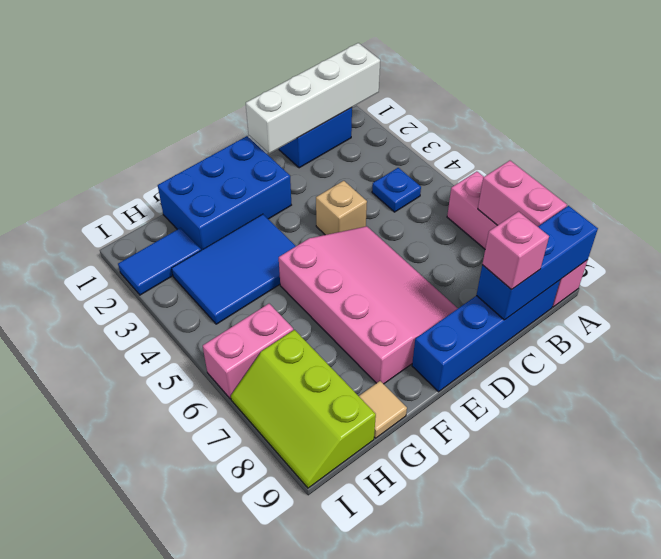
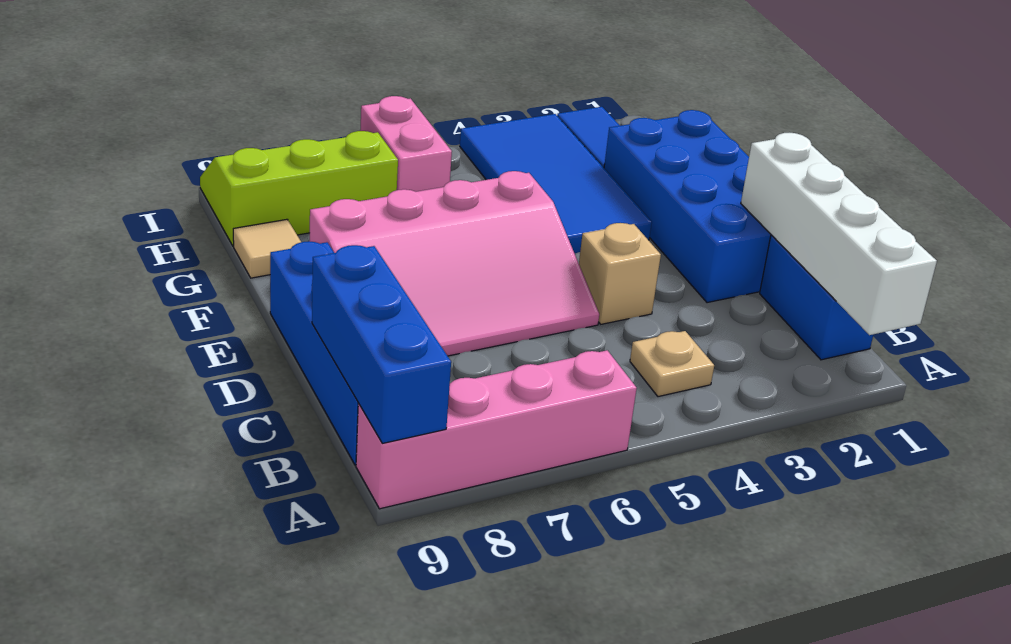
pink brick A7:A8 level 2 -> none
blue plate B4 level 1 -> tan plate B4 level 1
pink brick C9 level 3 -> none
blue brick E1:G2 level 1 -> blue brick D1:G2 level 1
blue tile F3:H4 level 1 -> blue tile F3:I4 level 1

